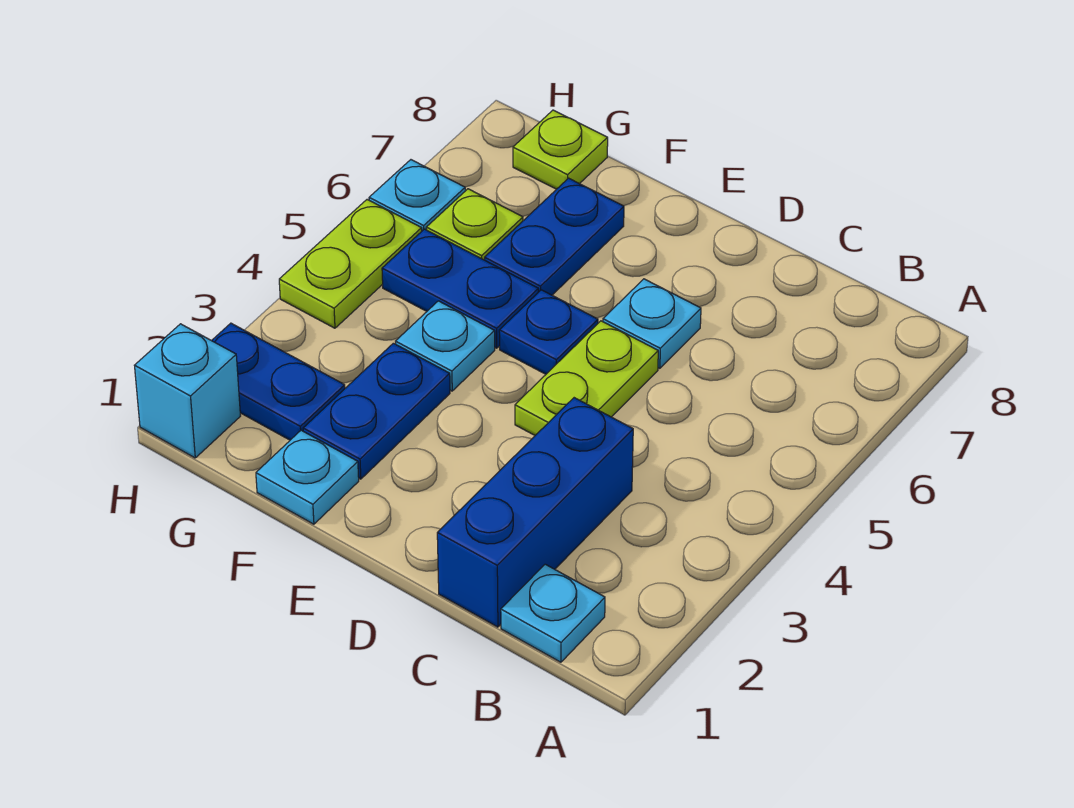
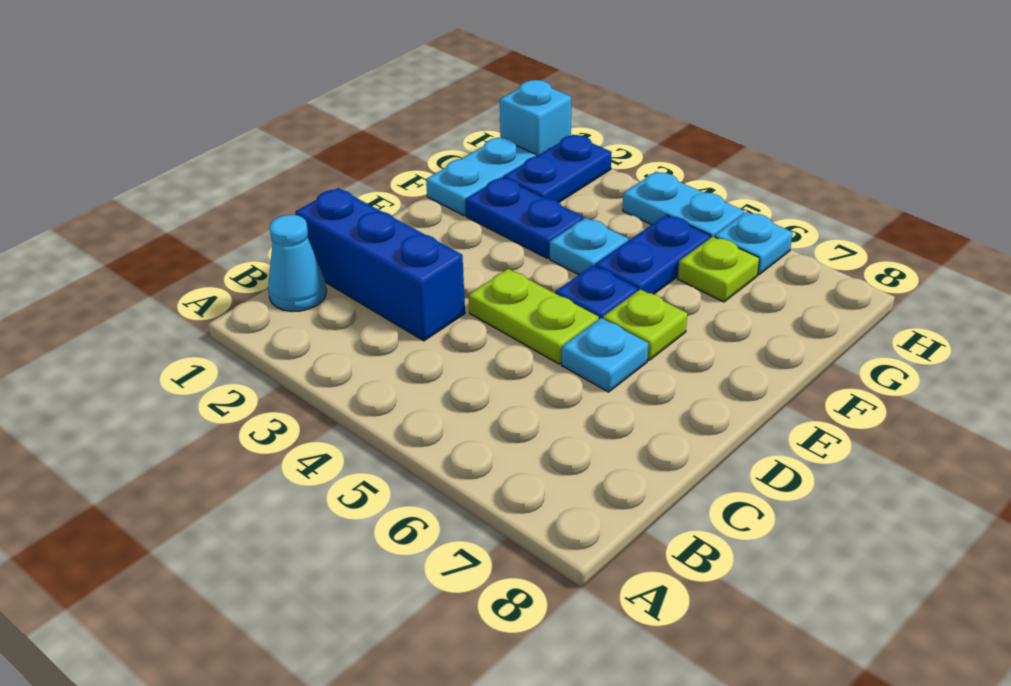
cyan plate B1 level 1 -> cyan cone B1 level 1
cyan plate F1 level 1 -> cyan plate F1:G1 level 1
blue plate F6:F7 level 1 -> none
lime plate G8 level 1 -> lime plate E6 level 1
lime plate H4:H5 level 1 -> cyan plate H4:H5 level 1

